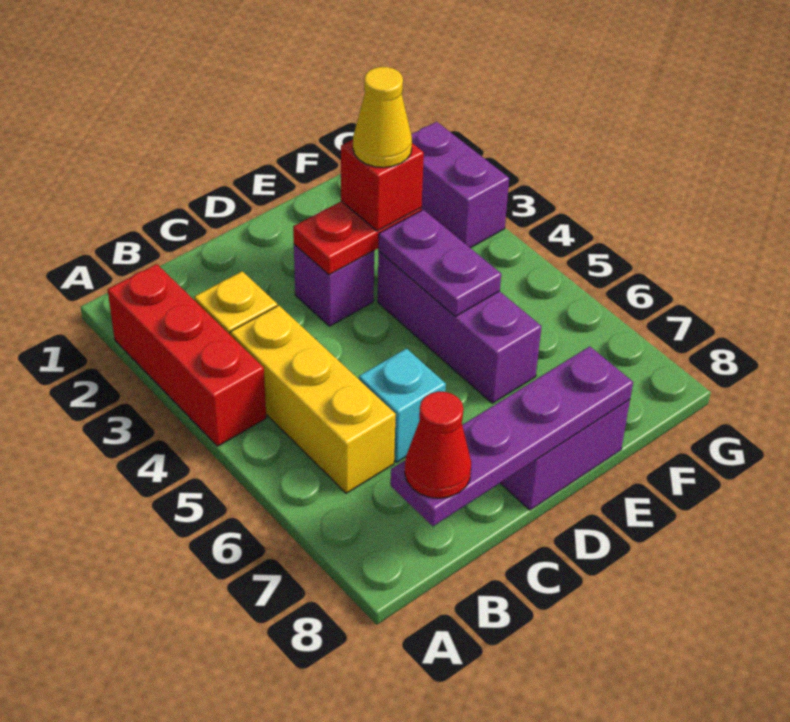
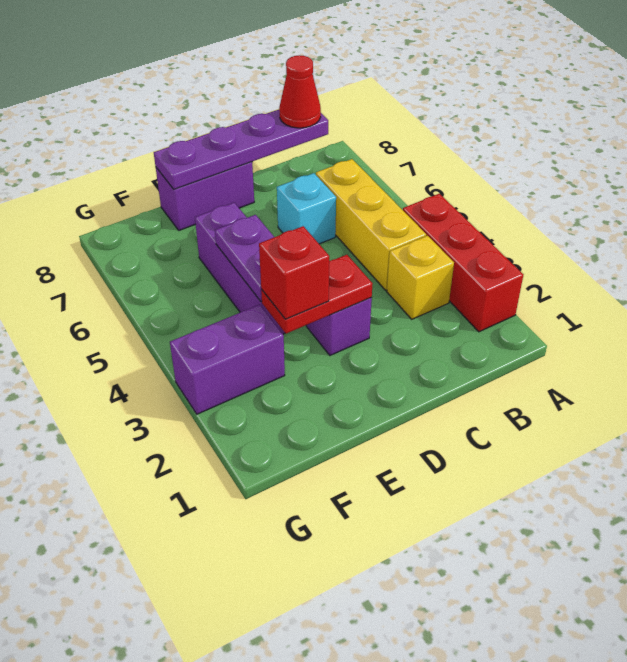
yellow cone E3 level 4 -> none
purple brick G2:G3 level 1 -> purple brick F3:G3 level 1

